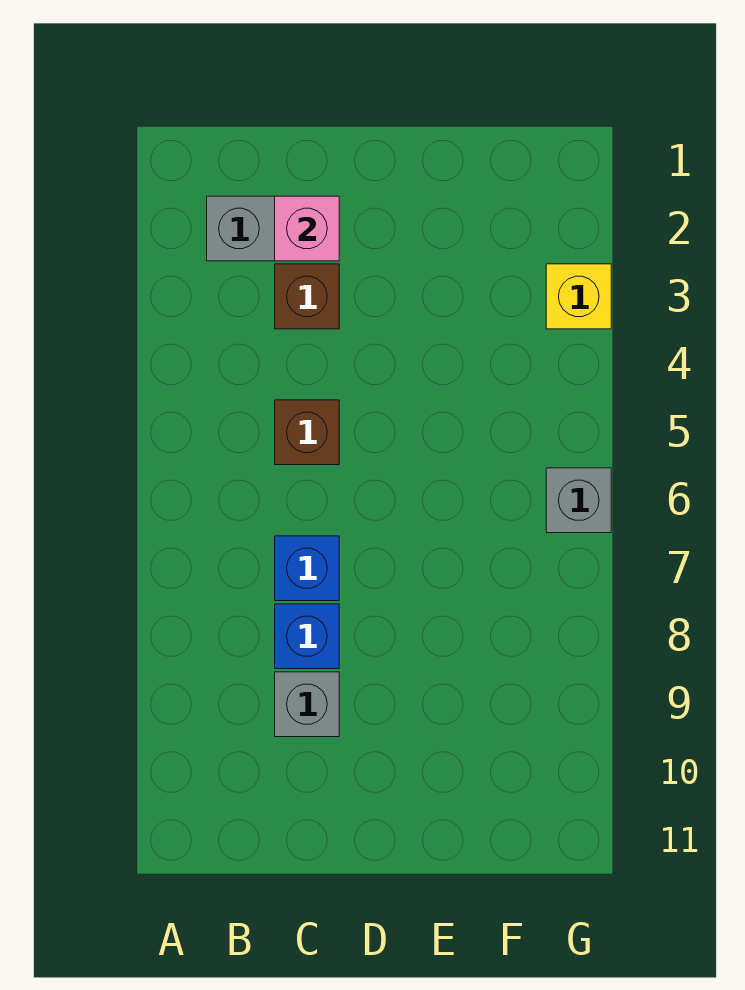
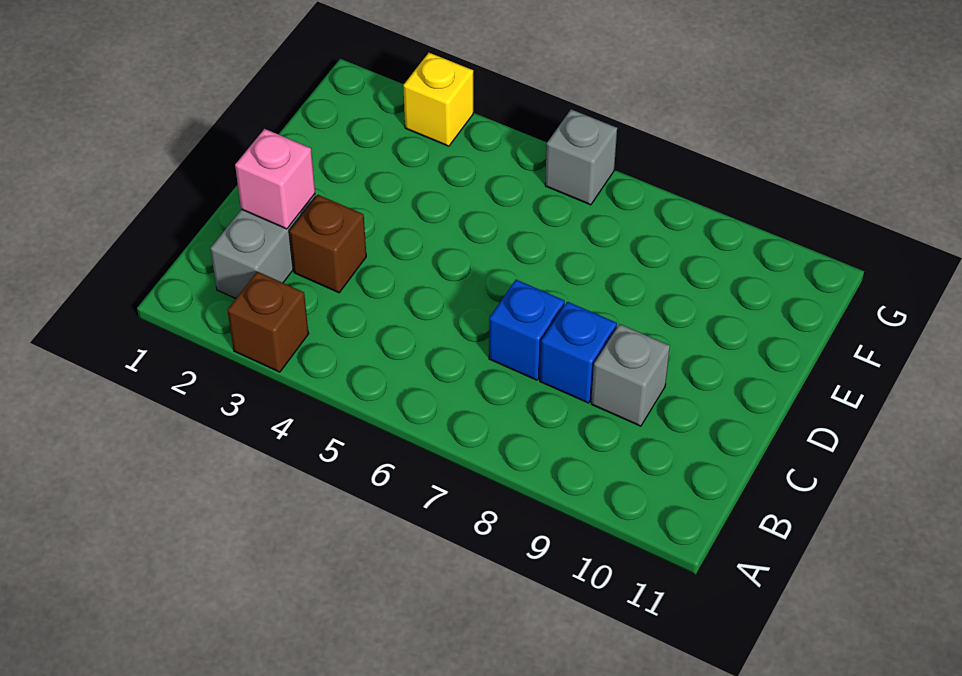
brown brick C5 level 1 -> brown brick A3 level 1

